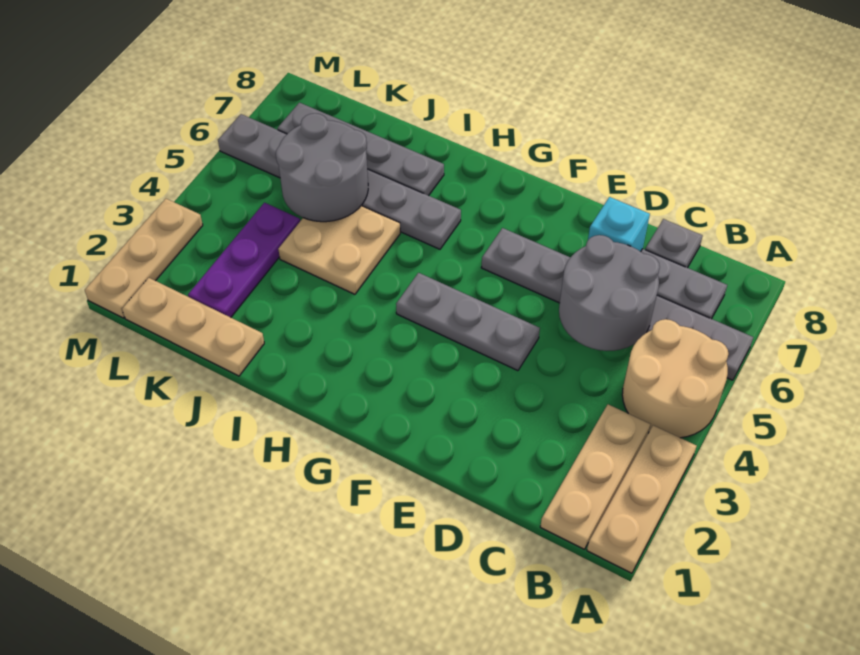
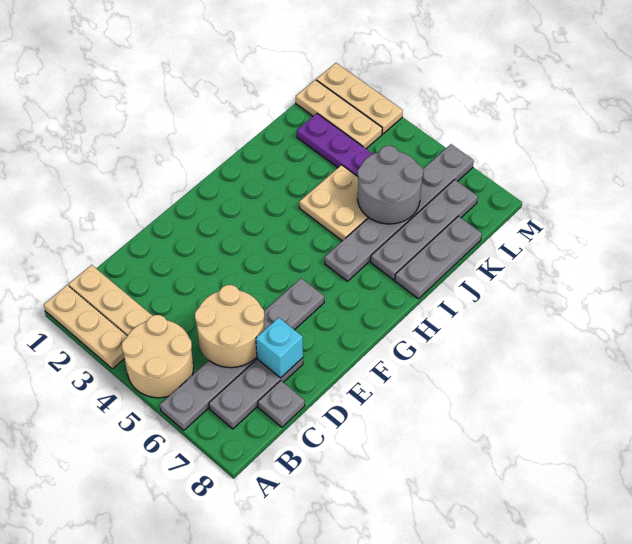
grey round brick C5:D6 level 2 -> tan round brick C5:D6 level 2
grey plate E4:G4 level 1 -> grey plate I8:K8 level 1
tan plate J1:L1 level 1 -> tan plate L1:L3 level 1

